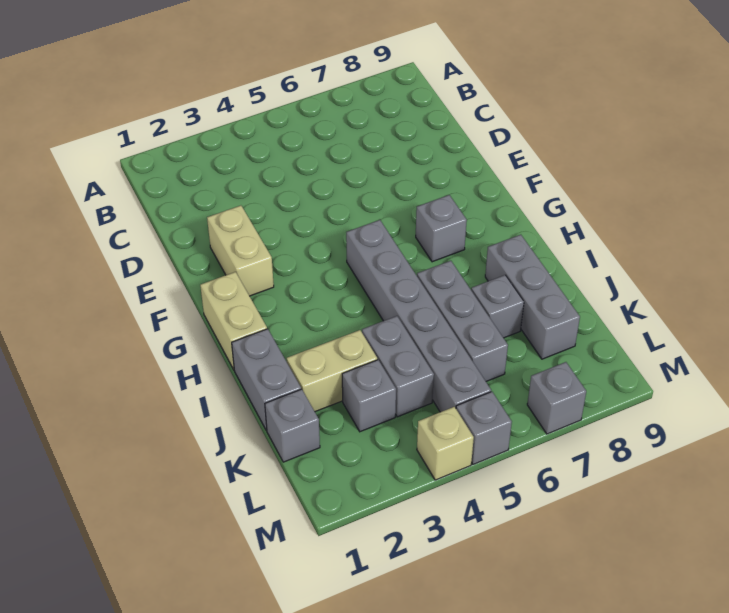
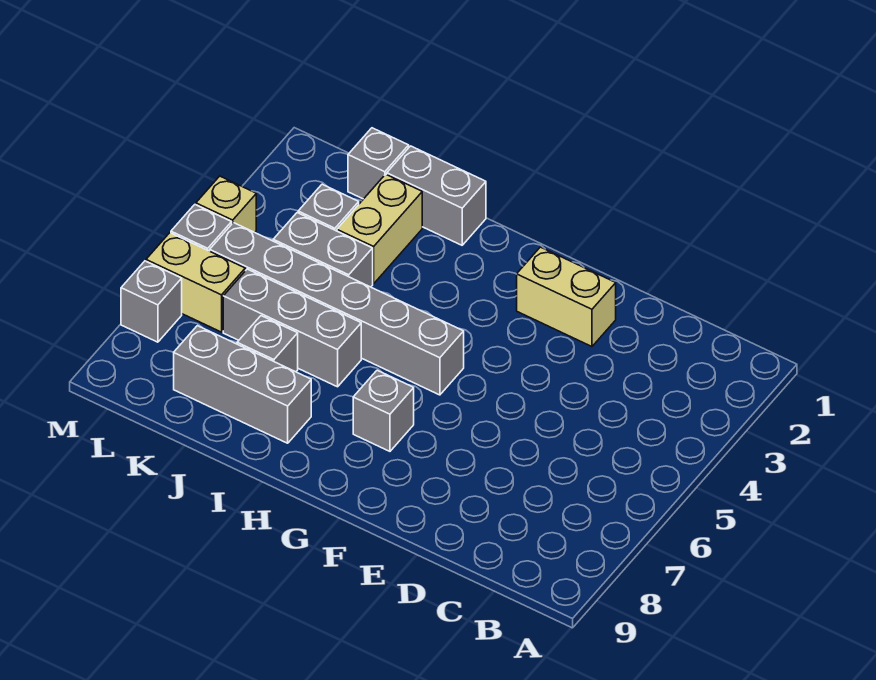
tan brick G1:H1 level 1 -> tan brick L6:M6 level 1

